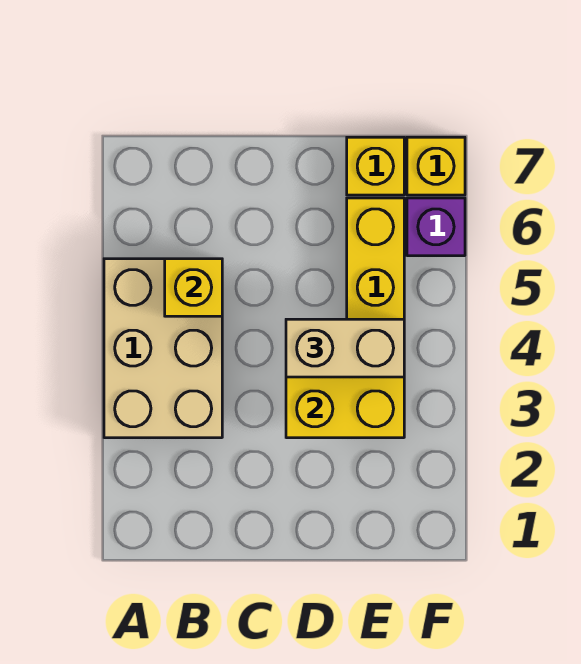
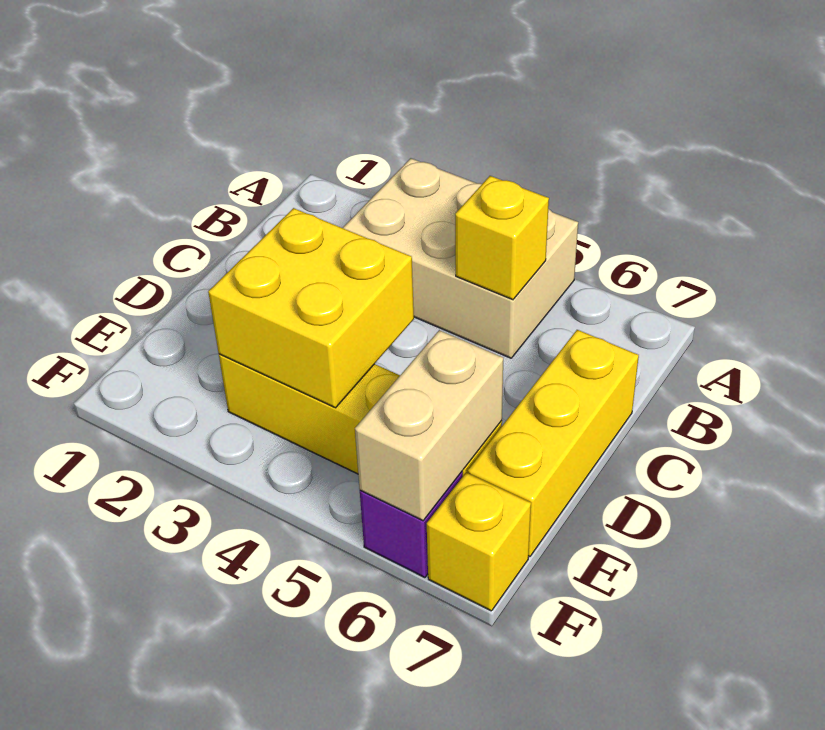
tan brick D4:E4 level 3 -> tan brick E6:F6 level 2
yellow brick E7 level 1 -> yellow brick C7:E7 level 1

